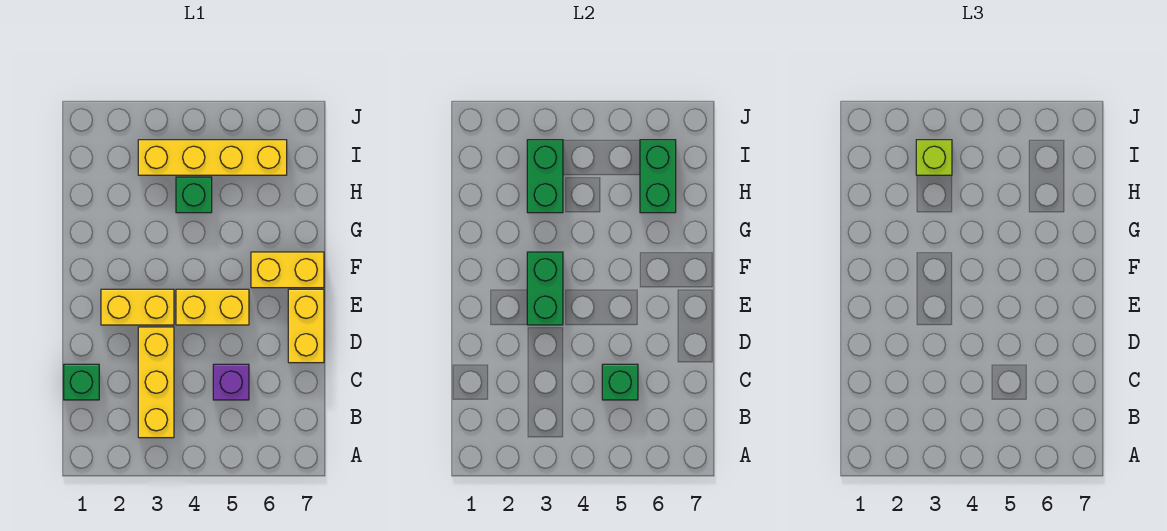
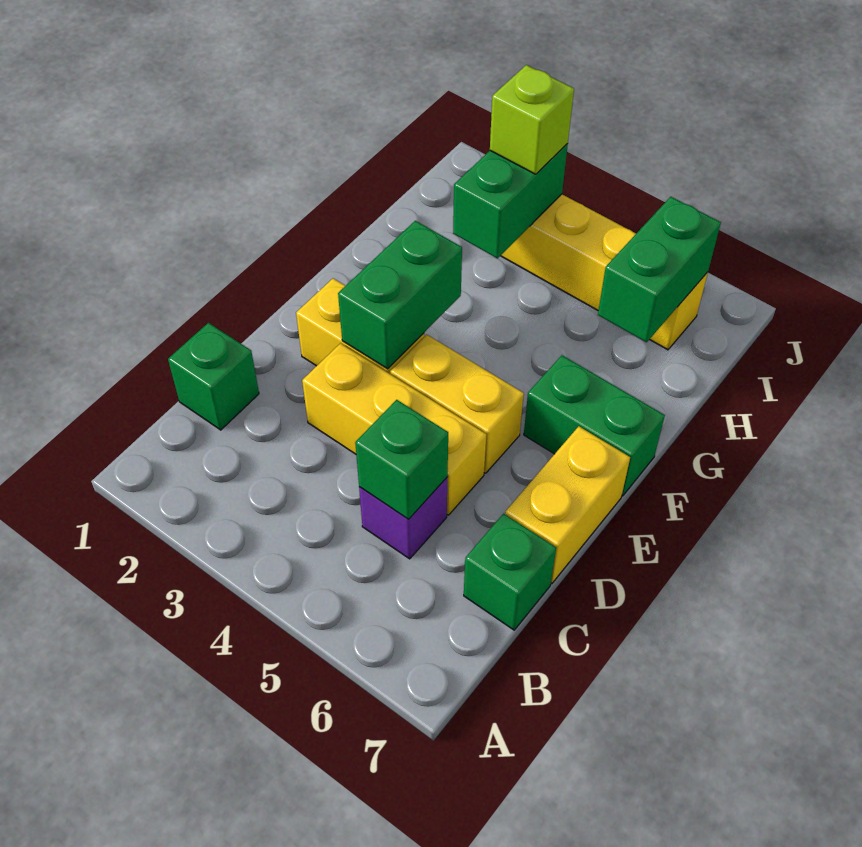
yellow brick B3:D3 level 1 -> yellow brick D3:D5 level 1
yellow brick F6:F7 level 1 -> green brick F6:F7 level 1
green brick H4 level 1 -> green brick C7 level 1

